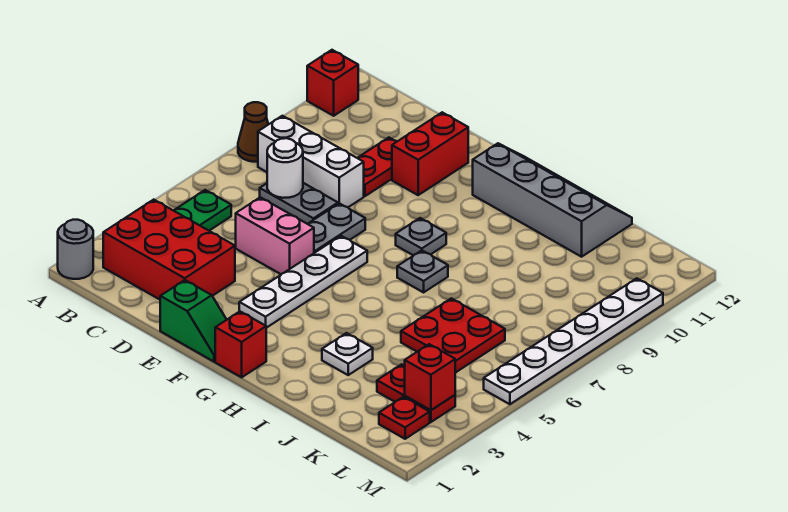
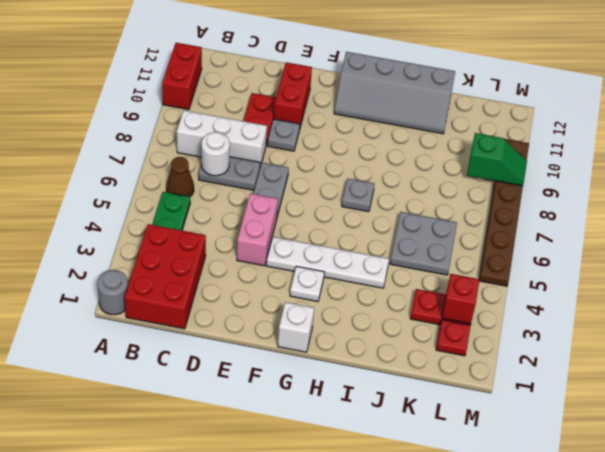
brown cone A8 level 1 -> brown cone B6 level 1
red brick A11 level 1 -> red brick A10:A11 level 1
red brick B2:D3 level 1 -> red brick B1:C3 level 1
pink brick D5:E5 level 1 -> pink brick E4:E5 level 1
green slope E1:F1 level 1 top E -> green slope L9:M9 level 2 top L
white plate F3:F6 level 1 -> white plate F4:I4 level 1
red brick G1 level 1 -> white brick G1 level 1
grey plate G8 level 1 -> grey plate E9 level 1
grey slope G11:J12 level 1 top 11 -> grey slope G11:J12 level 1 top 12
white plate I3 level 1 -> white plate G3 level 1
red plate J5:K6 level 1 -> grey plate J5:K6 level 1
white plate M5:M10 level 1 -> brown plate M5:M10 level 1

